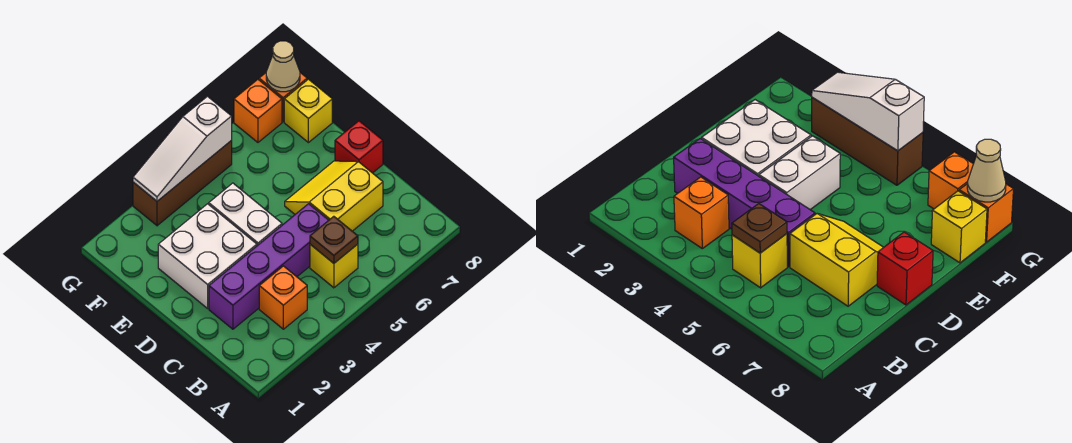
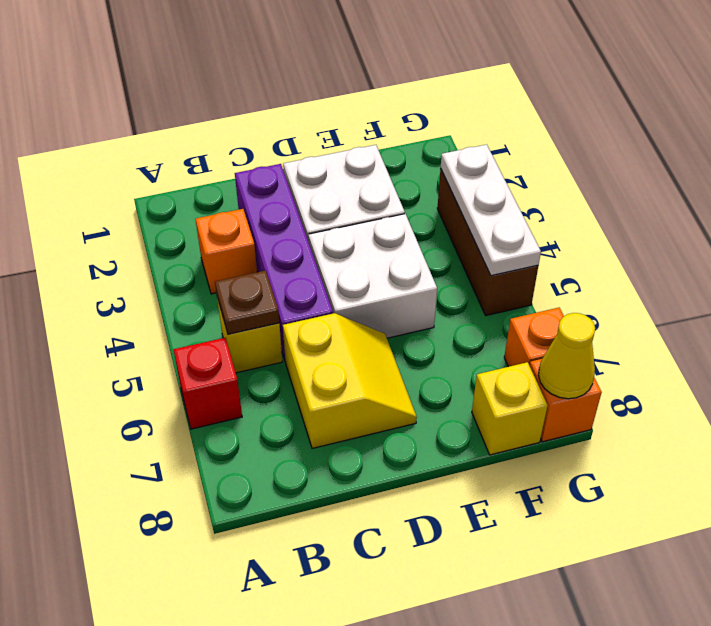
white brick D4:E4 level 1 -> white brick D4:E5 level 1
red brick D8 level 1 -> red brick A6 level 1
white slope G3:G5 level 2 top 5 -> white plate G3:G5 level 2
tan cone G8 level 2 -> yellow cone G8 level 2

